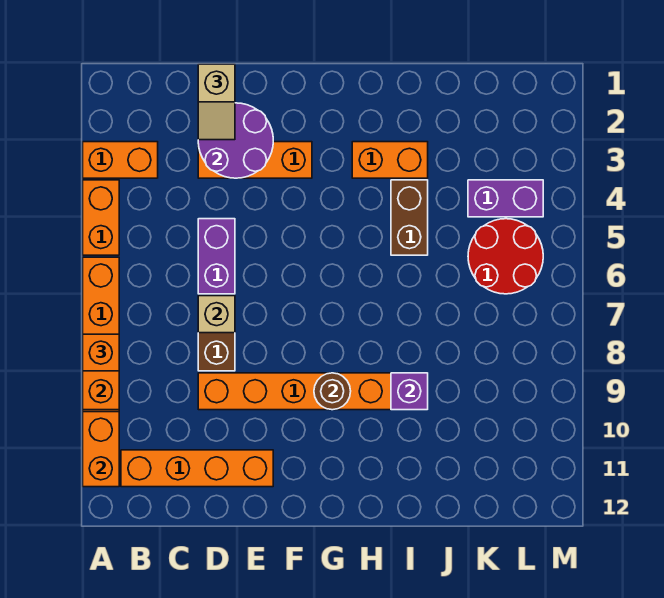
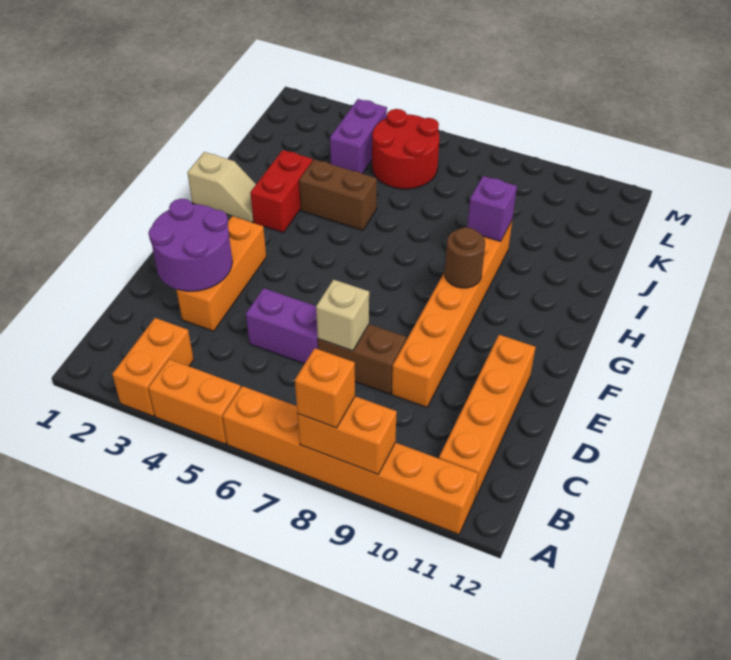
orange brick A10:A11 level 2 -> none
tan slope D1:D2 level 3 top 1 -> tan slope H1:H2 level 1 top 1
orange brick H3:I3 level 1 -> red brick H3:I3 level 1

